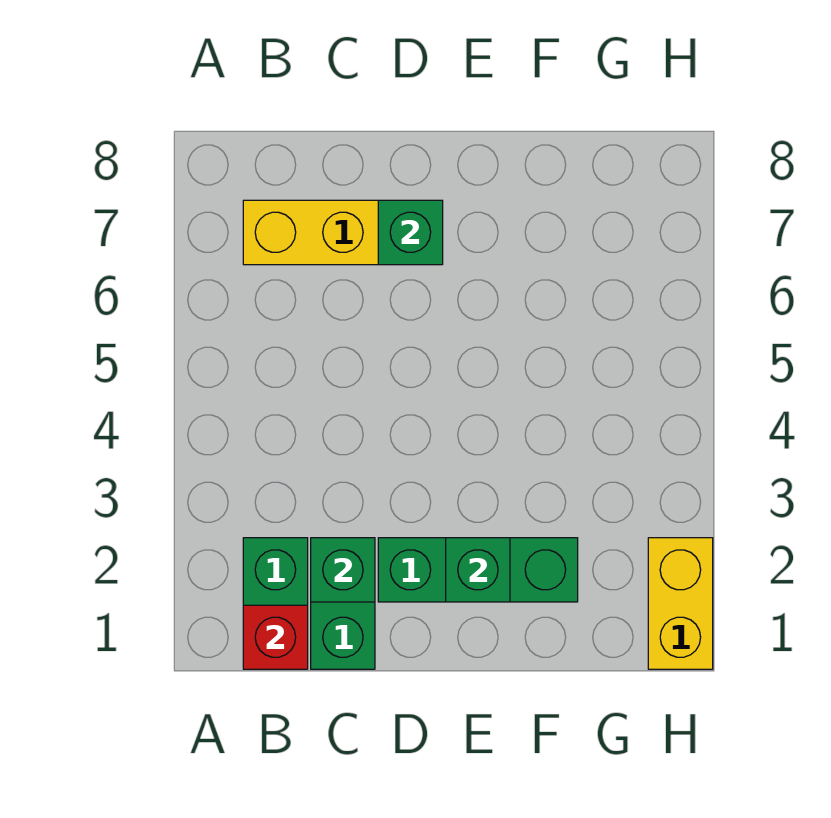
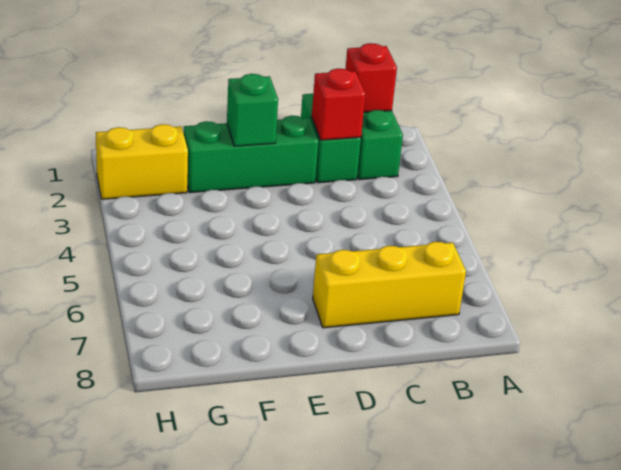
green brick C2 level 2 -> red brick C2 level 2
green brick D7 level 2 -> none
yellow brick H1:H2 level 1 -> yellow brick G2:H2 level 1

